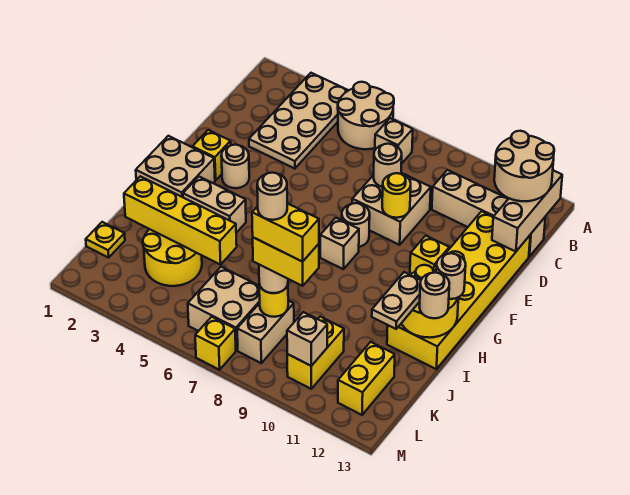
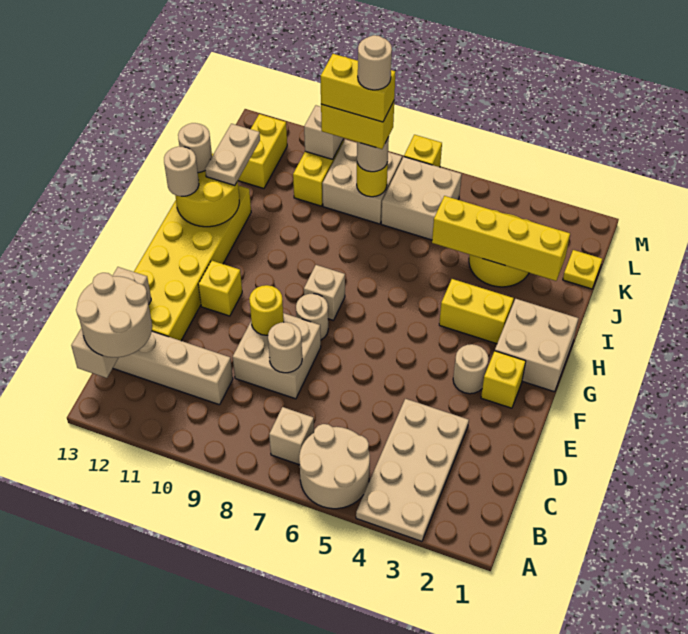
tan brick H3:H4 level 1 -> yellow brick H3:H4 level 1
tan brick K8:L8 level 1 -> tan brick K8:L9 level 1

